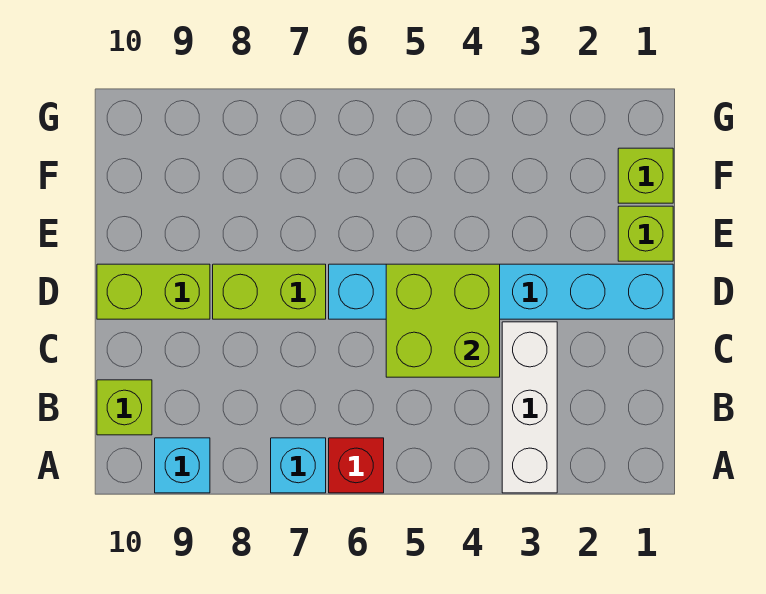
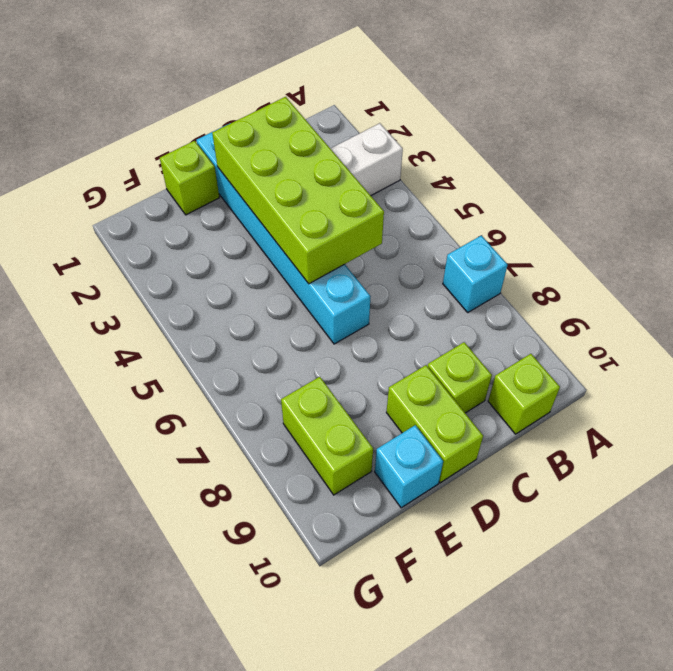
red brick A6 level 1 -> none
cyan brick A9 level 1 -> cyan brick E10 level 1
lime brick C4:D5 level 2 -> lime brick C2:D5 level 2
lime brick D7:D8 level 1 -> lime brick F8:F9 level 1
lime brick F1 level 1 -> lime brick C9 level 1

